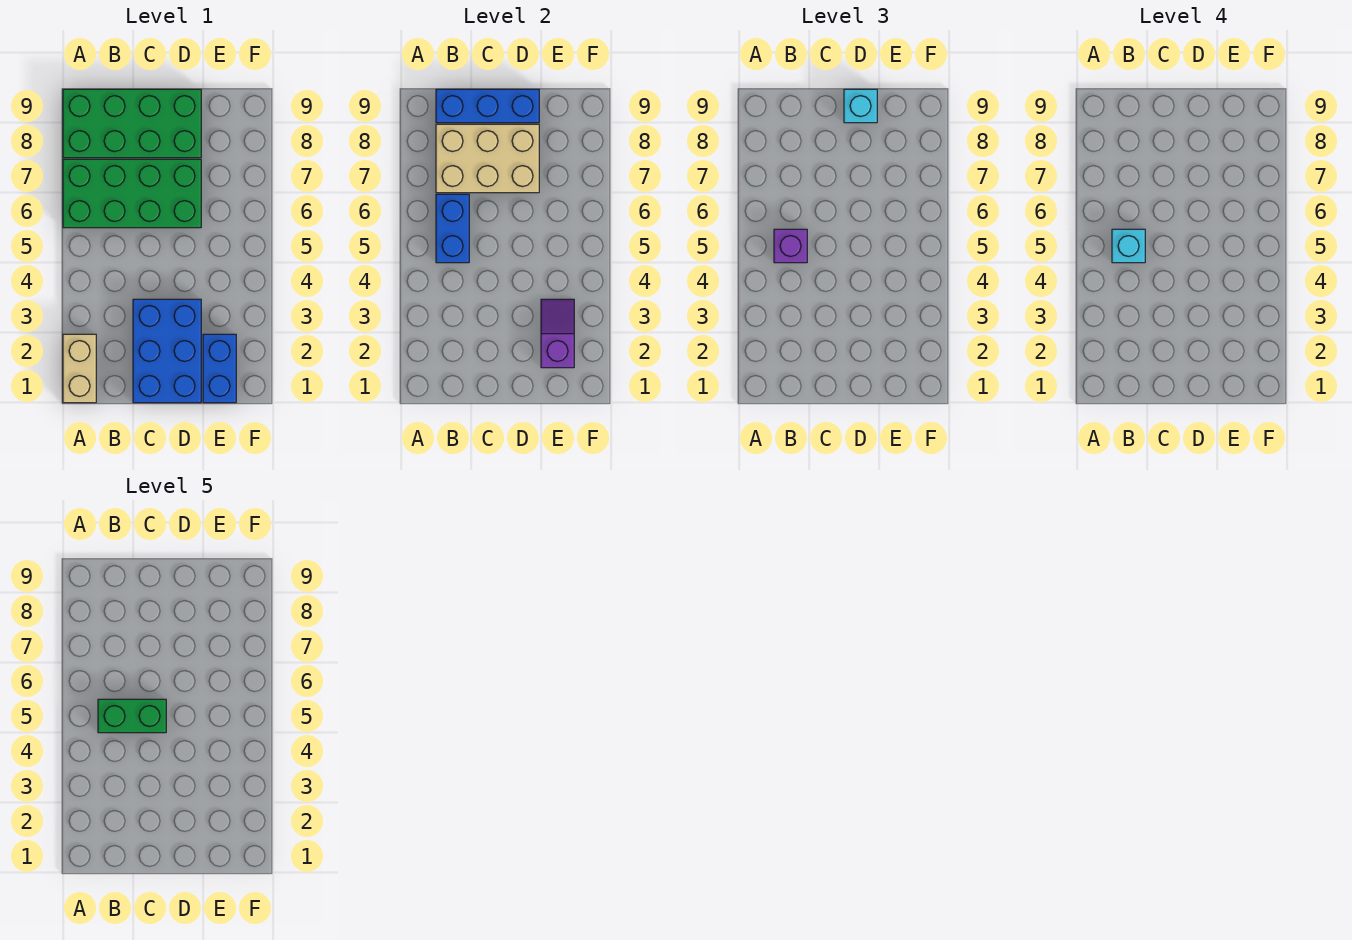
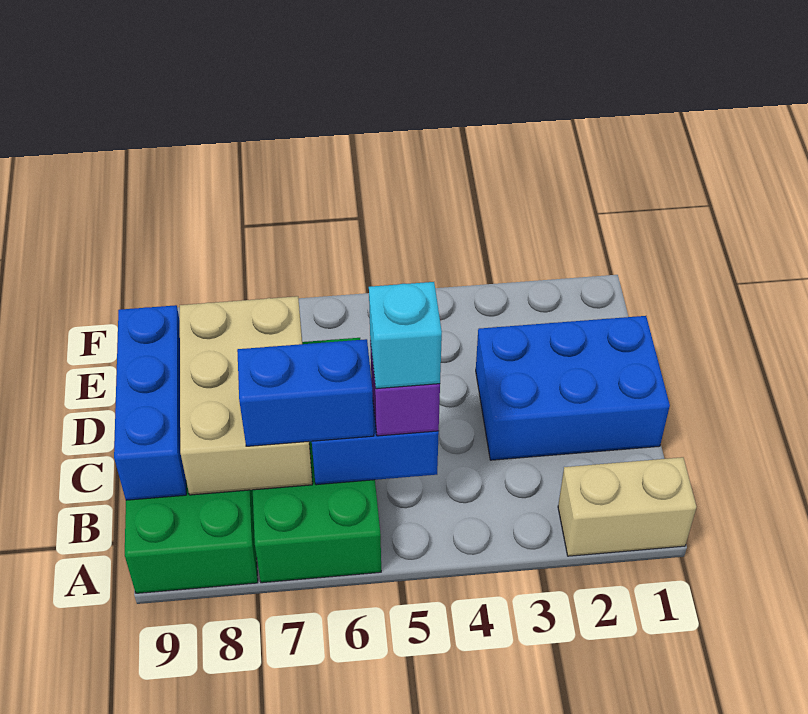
green brick B5:C5 level 5 -> none
cyan brick D9 level 3 -> none
blue brick E1:E2 level 1 -> blue brick B6:B7 level 3
purple slope E2:E3 level 2 top 2 -> none

